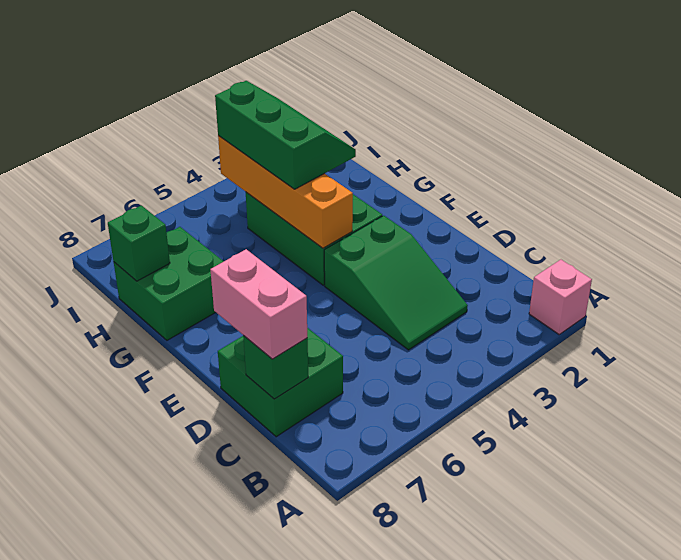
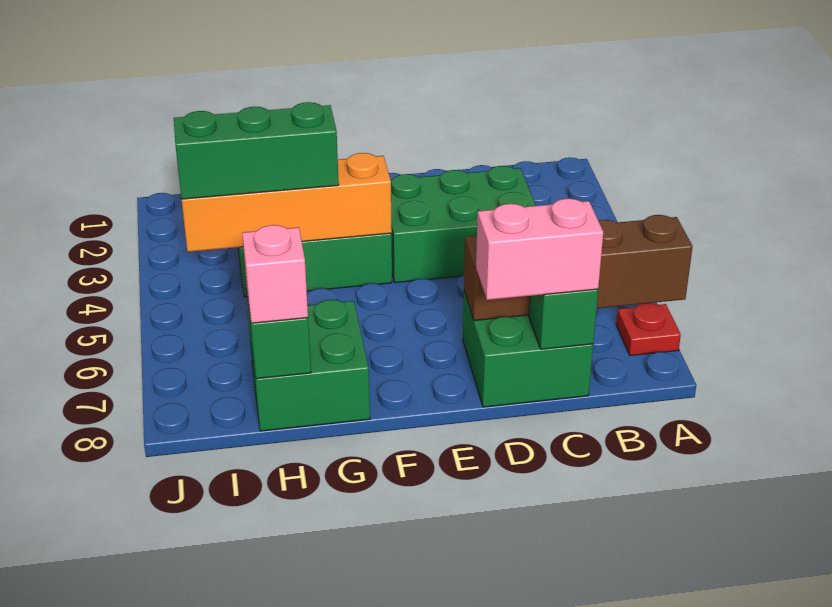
pink brick A1 level 1 -> pink brick H8 level 3
none -> red plate A7 level 1
none -> brown brick A7:D7 level 2
green slope C3:E4 level 1 top E -> green brick C3:E4 level 1

